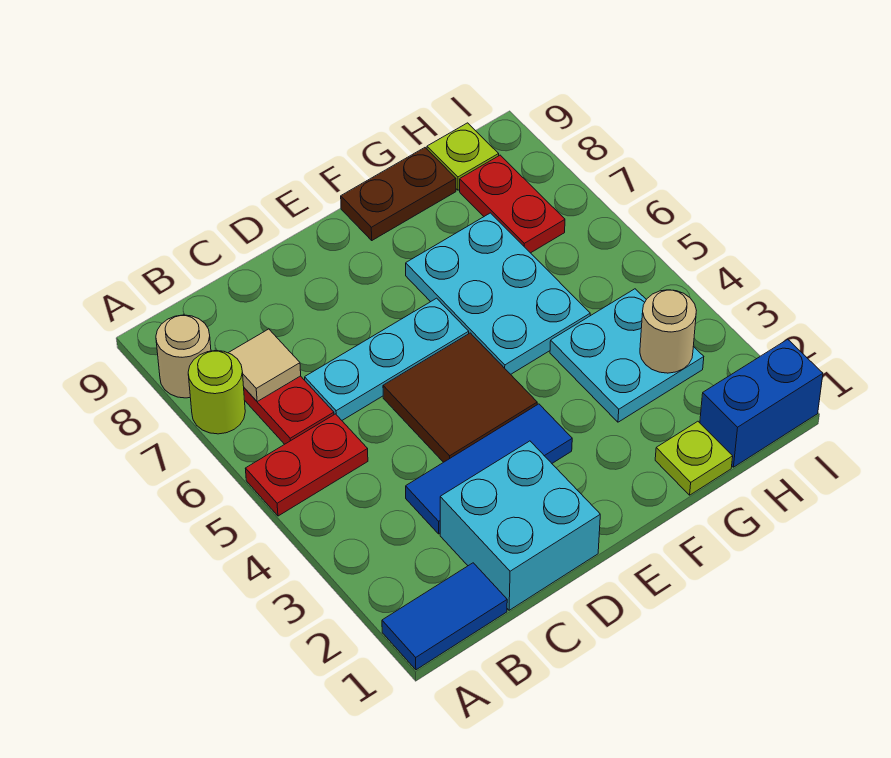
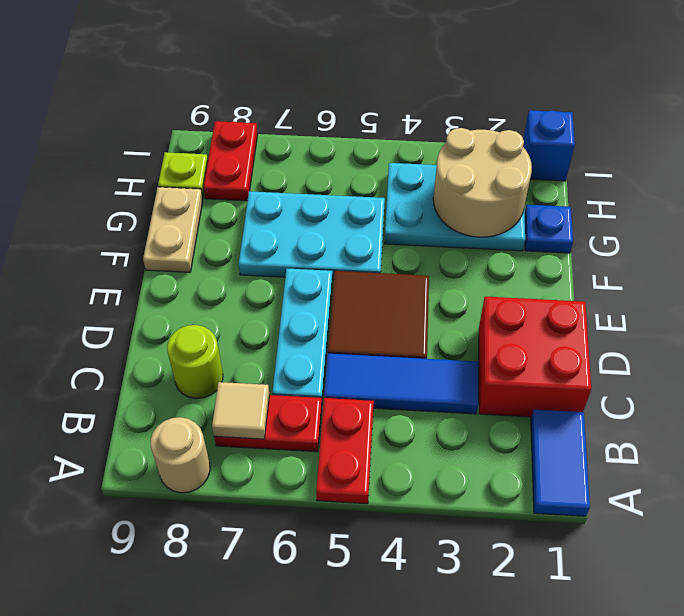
lime round brick A7 level 1 -> lime round brick C8 level 1
cyan brick C1:D2 level 1 -> red brick C1:D2 level 1
blue tile C3:E3 level 1 -> blue tile C3:C5 level 1
brown plate F9:G9 level 1 -> tan plate F9:G9 level 1
lime plate G1 level 1 -> blue plate G1 level 1
cyan plate G3:H4 level 1 -> cyan plate G2:H4 level 1
blue brick H1:I1 level 1 -> blue brick I1 level 1
tan round brick H3 level 2 -> tan round brick G2:H3 level 2
red plate H7:H8 level 1 -> red plate H8:I8 level 1

